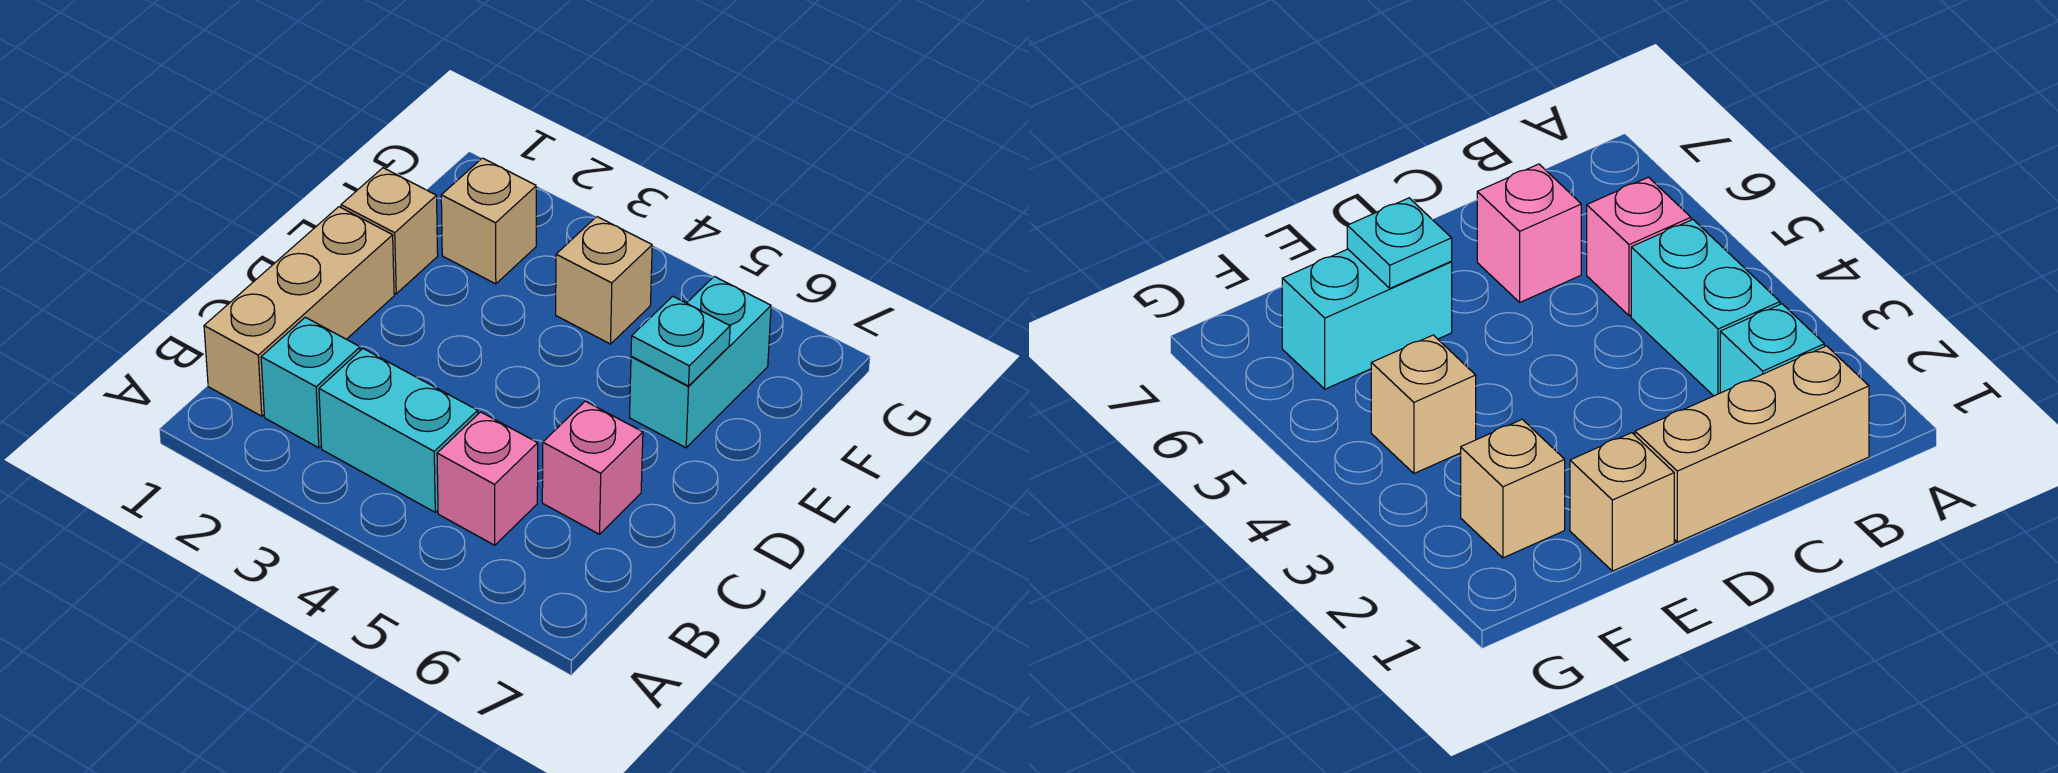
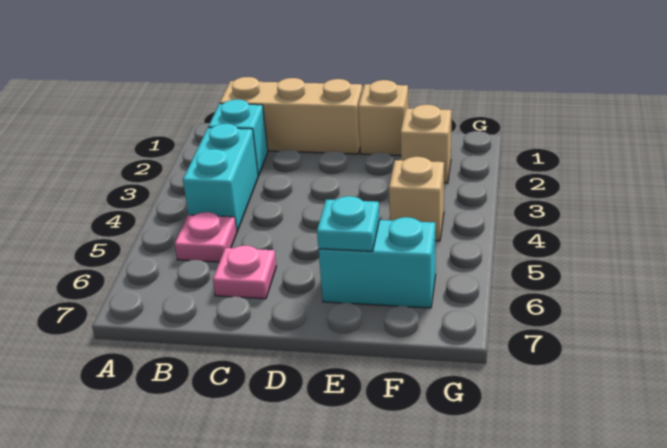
pink brick B5 level 1 -> pink plate B5 level 1
pink brick C6 level 1 -> pink plate C6 level 1

